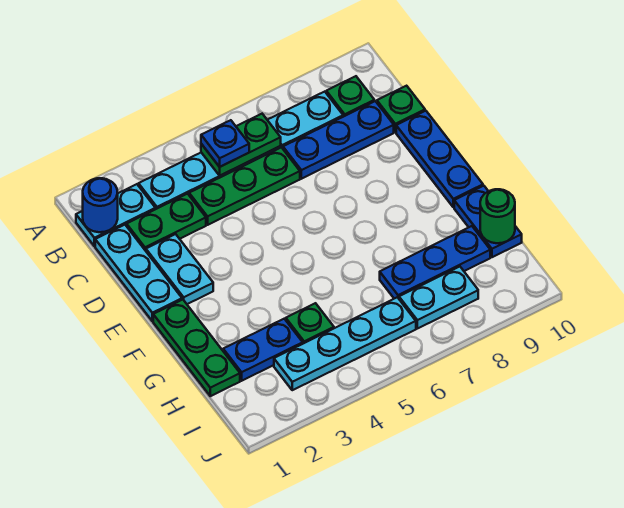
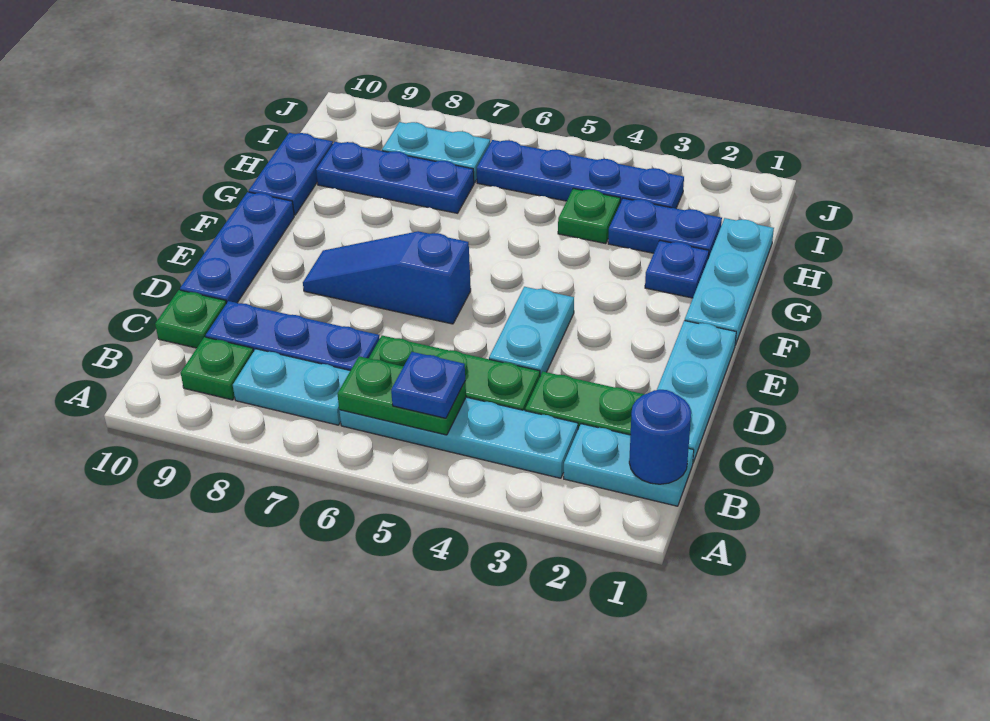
cyan plate D2:E2 level 1 -> cyan plate D4:E4 level 1
none -> blue slope E6:E8 level 1 top 6
green plate F1:H1 level 1 -> cyan plate F1:H1 level 1
none -> blue plate G2 level 1
green round brick H10 level 2 -> none
cyan plate I3:I6 level 1 -> blue plate I3:I6 level 1

